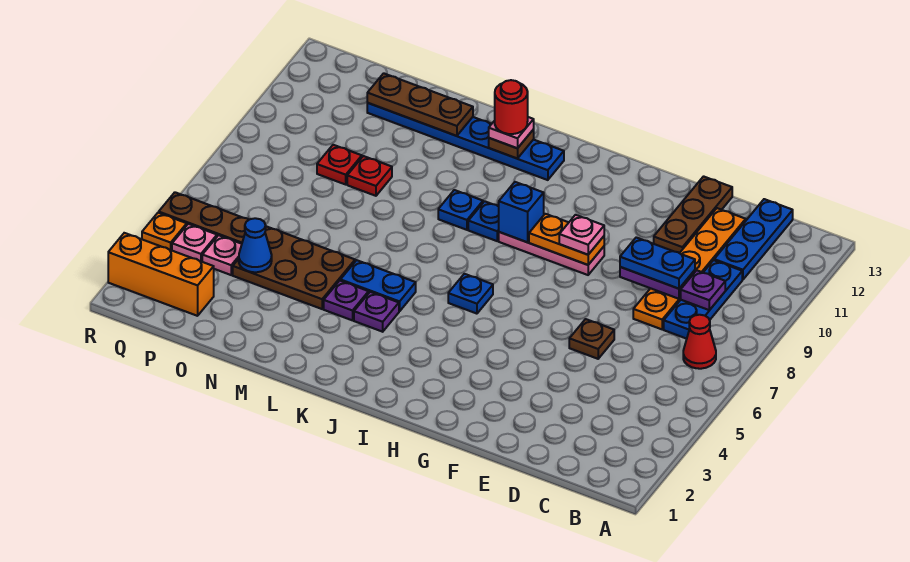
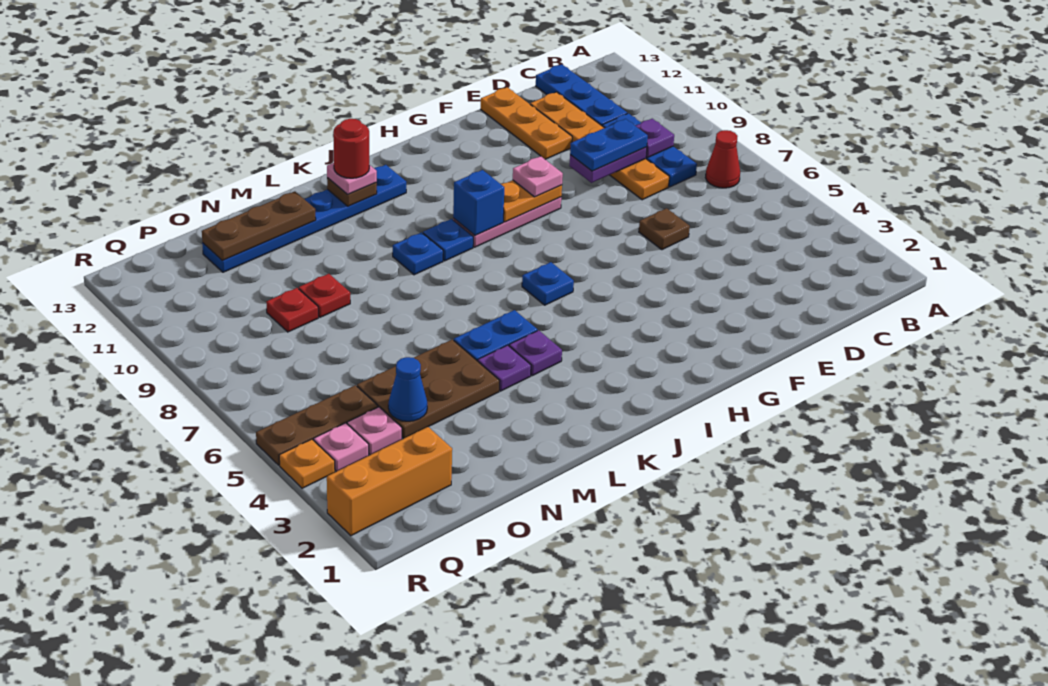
brown plate E11:E13 level 1 -> orange plate E11:E13 level 1

